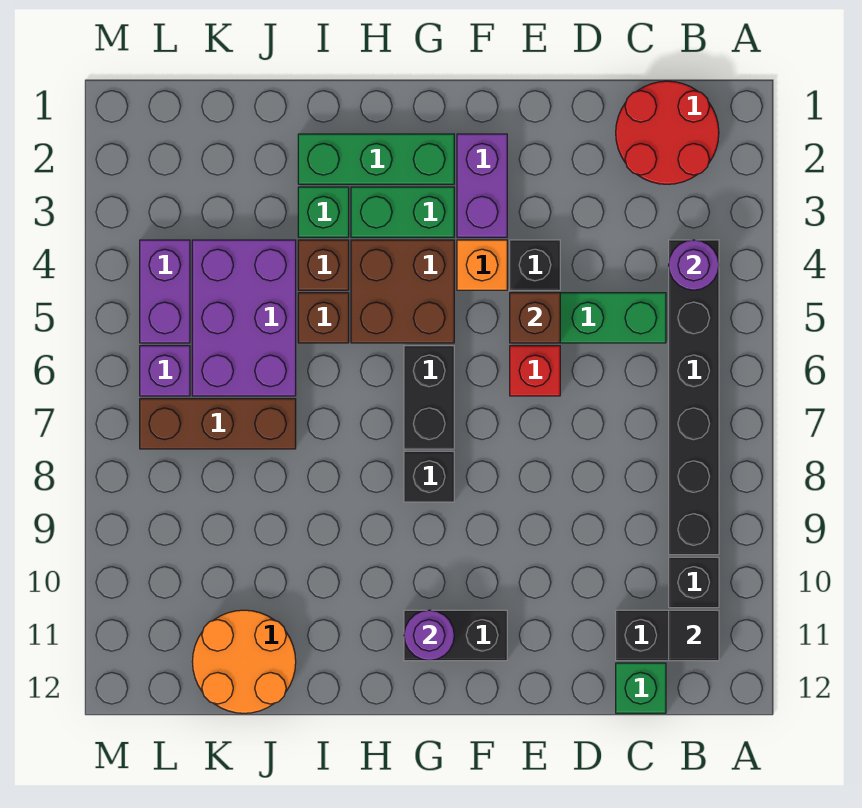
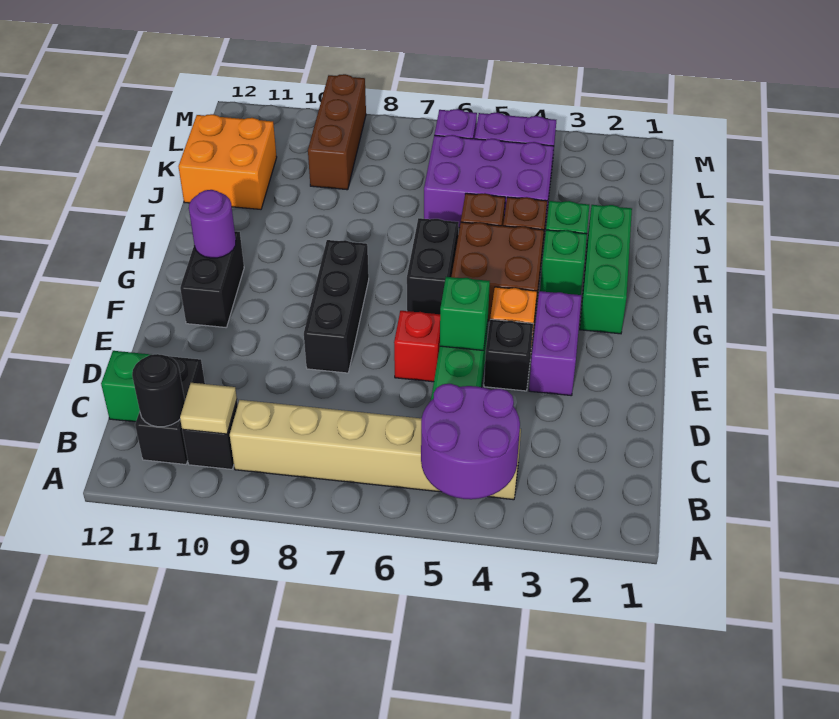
red round brick B1:C2 level 1 -> none
black brick B4:B9 level 1 -> tan brick B4:B9 level 1
purple round brick B4 level 2 -> purple round brick A4:B5 level 2
none -> tan tile B10 level 2
black tile B11 level 2 -> black round brick B11 level 2
brown brick E5 level 2 -> green brick E5 level 2
purple brick F2:F3 level 1 -> purple brick E3:F3 level 1
green brick G3:H3 level 1 -> green brick H3 level 1
black brick G6:G7 level 1 -> black brick G6:H6 level 1
black brick G8 level 1 -> black brick E8:G8 level 1
brown brick J7:L7 level 1 -> brown brick K9:M9 level 1
orange round brick J11:K12 level 1 -> orange brick J11:K12 level 1

